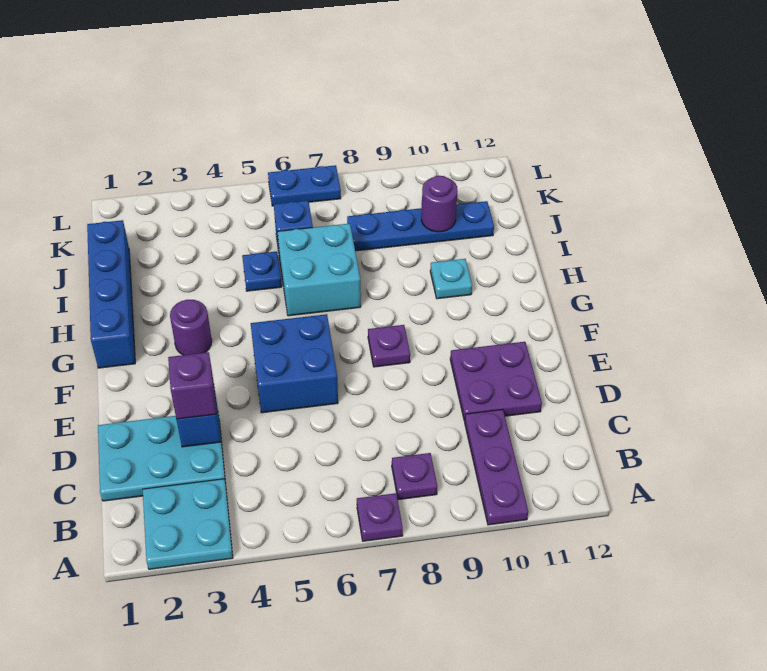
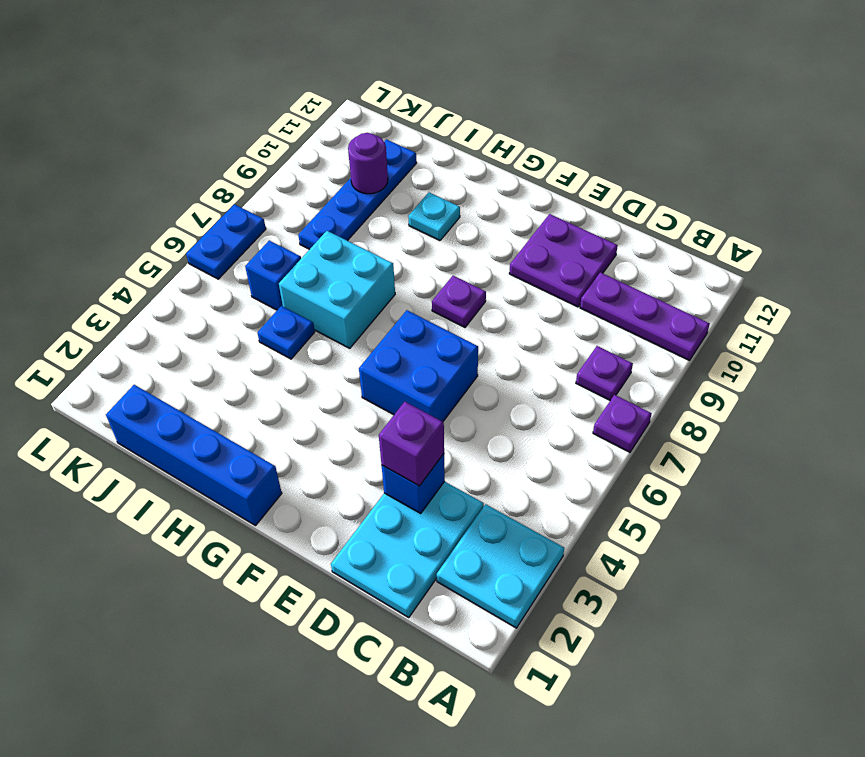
purple round brick G3 level 1 -> none

